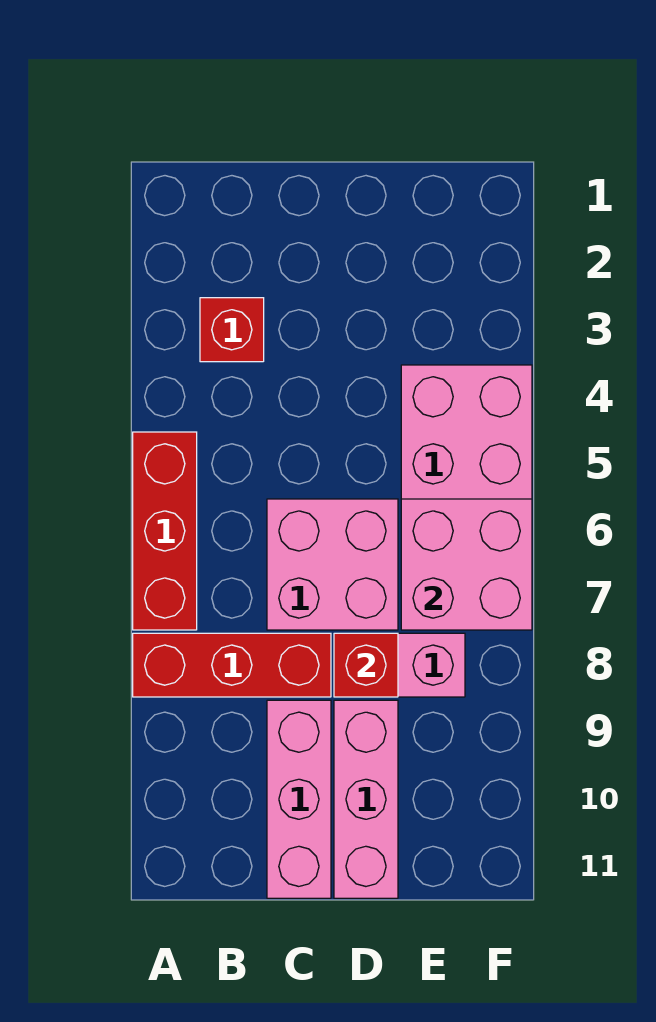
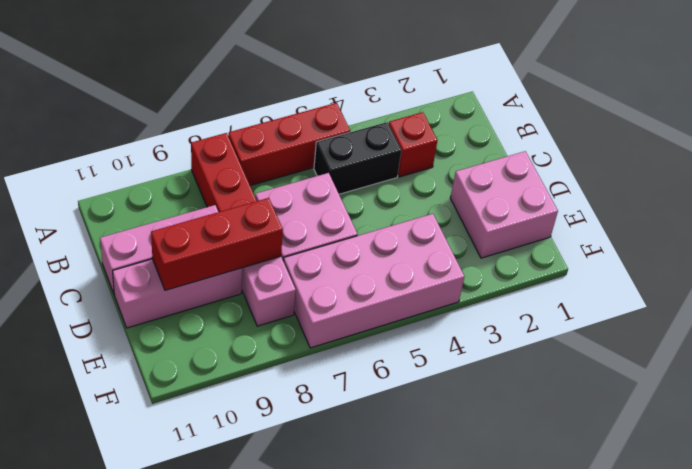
none -> black brick B4:B5 level 1
red brick D8 level 2 -> red brick D8:D10 level 2
pink brick E6:F7 level 2 -> pink brick D1:E2 level 1

